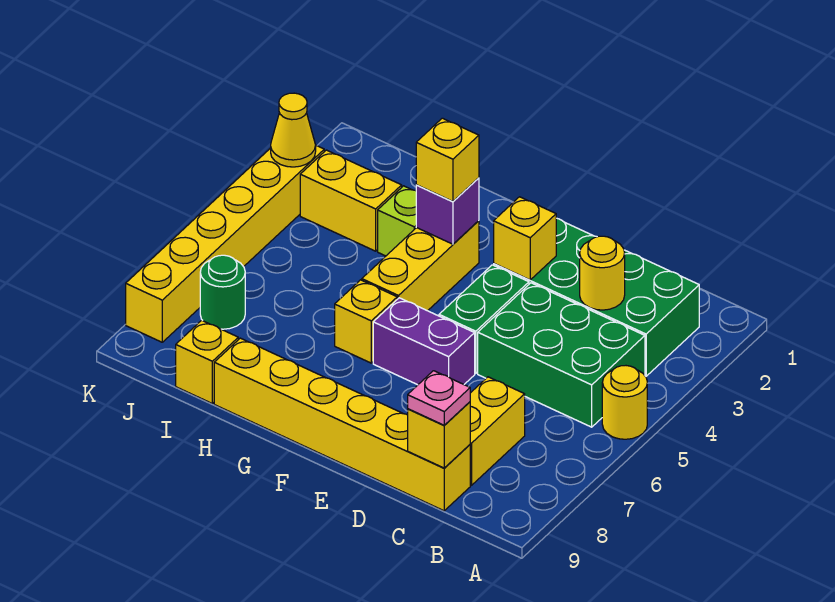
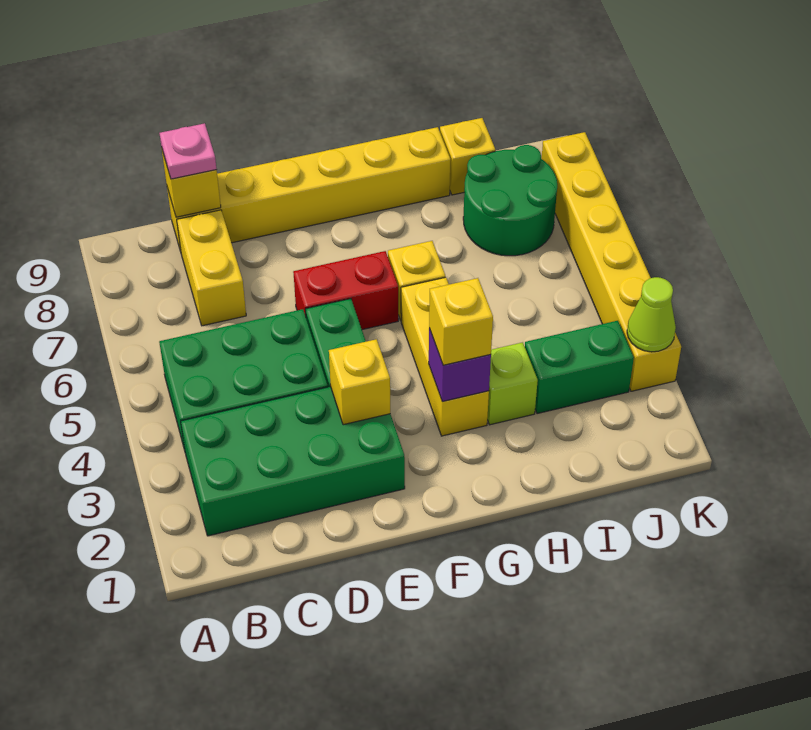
yellow round brick A5 level 1 -> none
yellow round brick C3 level 2 -> none
purple brick E6:F6 level 1 -> red brick E6:F6 level 1
yellow brick I3:J3 level 1 -> green brick I3:J3 level 1
green round brick J7 level 1 -> green round brick I7:J8 level 1
yellow cone K3 level 2 -> lime cone K3 level 2

